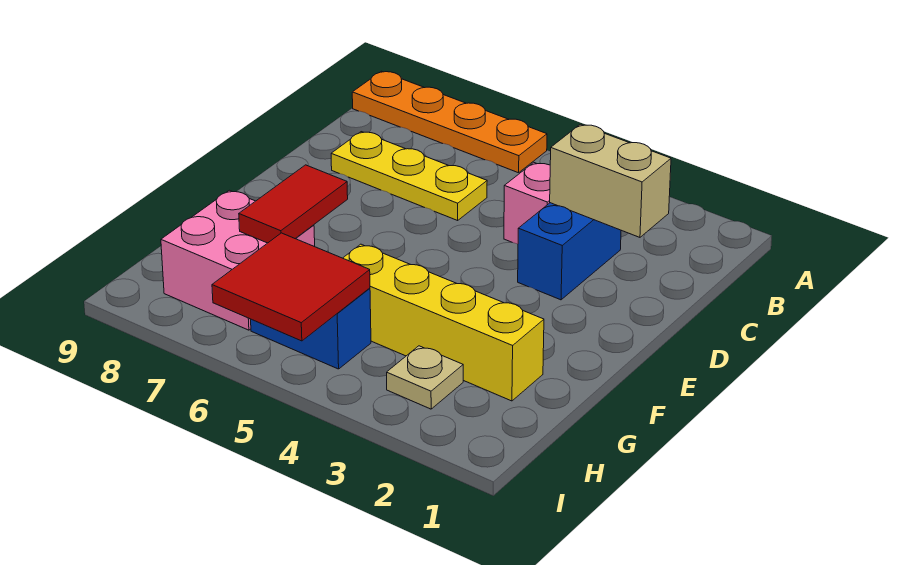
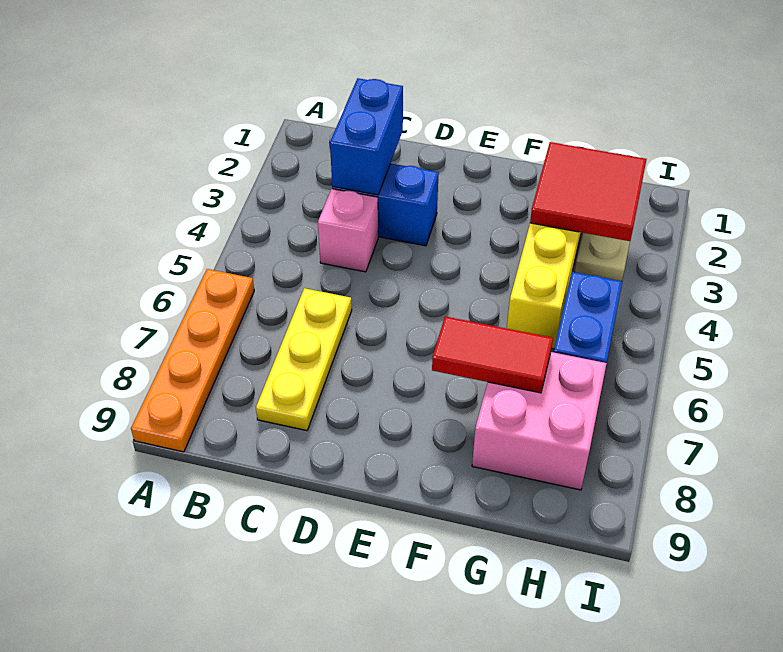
tan brick C2:C3 level 2 -> blue brick C2:C3 level 2
red tile H5:I6 level 2 -> red tile G2:H3 level 2

